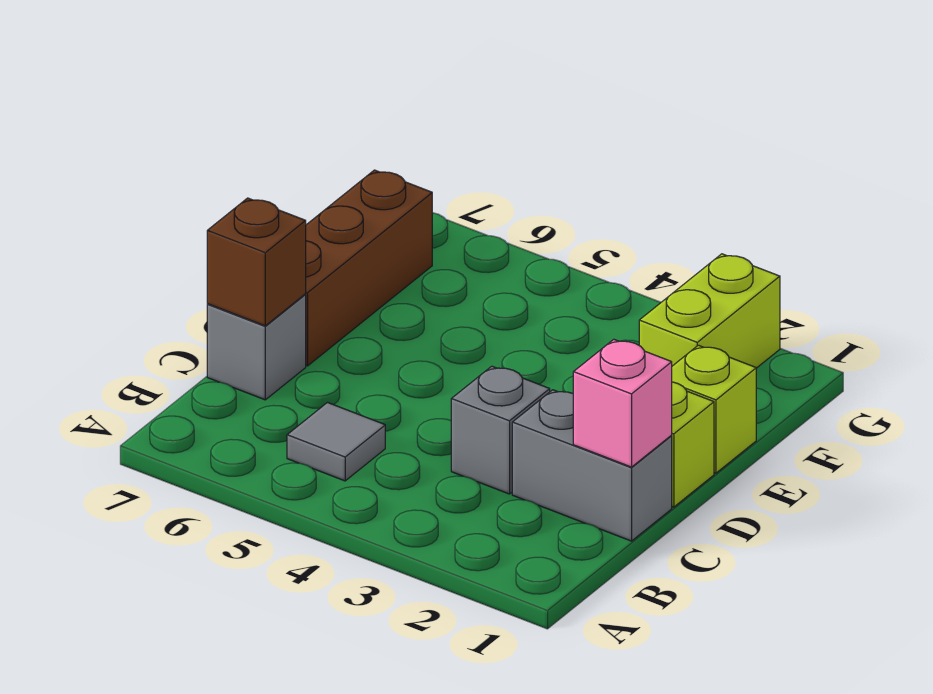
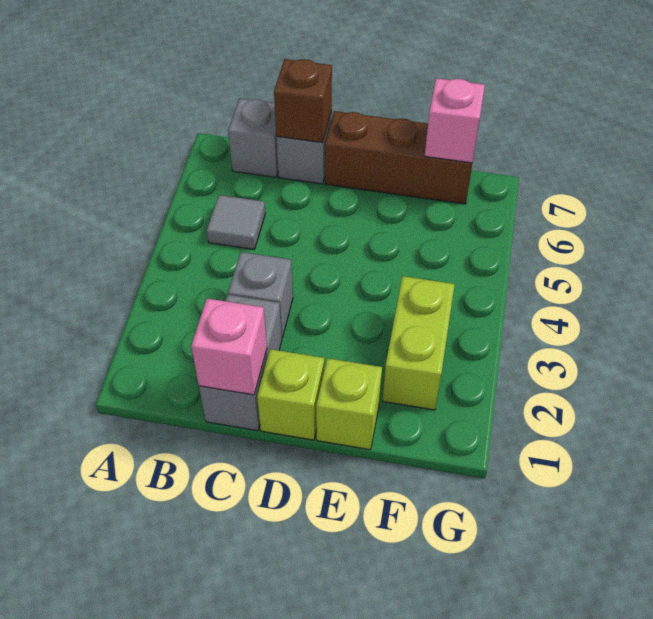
none -> grey brick B7 level 1
lime brick F2:G2 level 1 -> lime brick F2:F3 level 1
none -> pink brick F7 level 2

